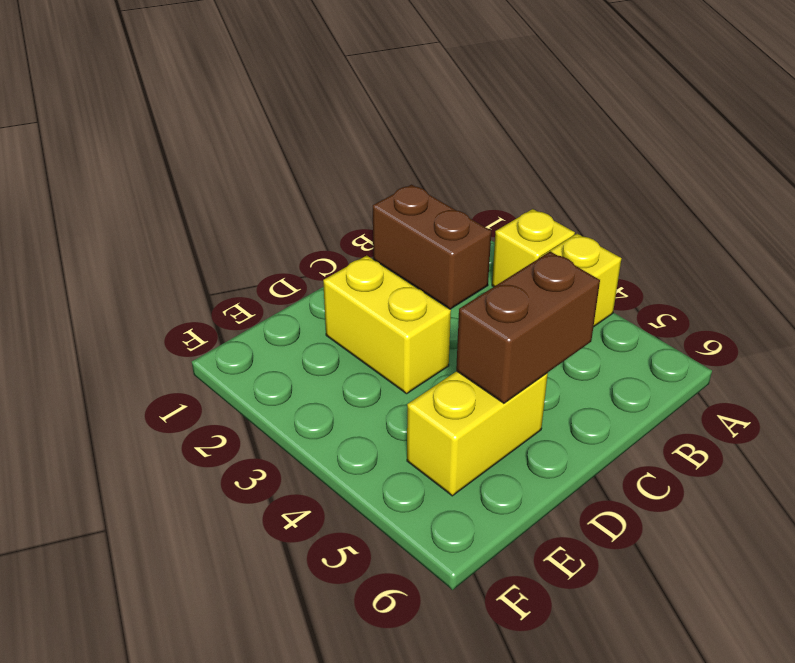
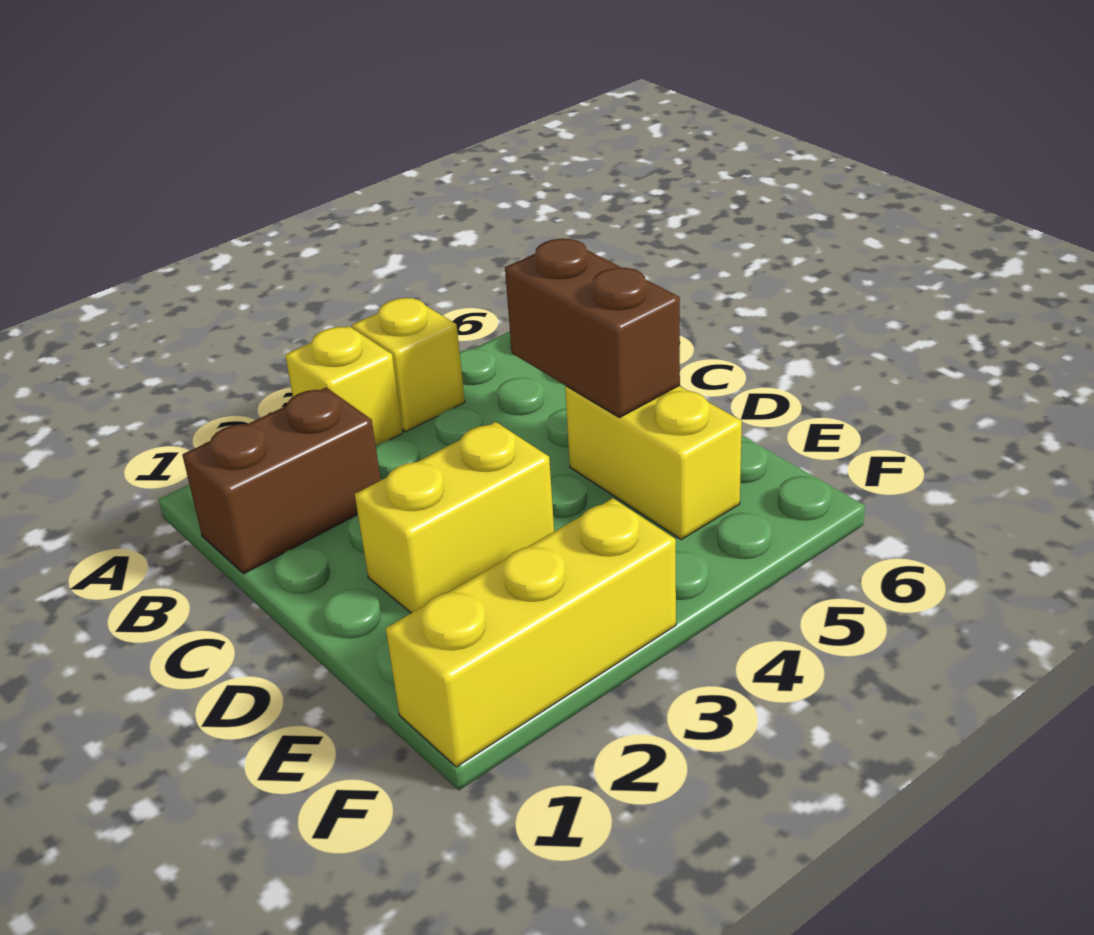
none -> yellow brick F1:F3 level 1

